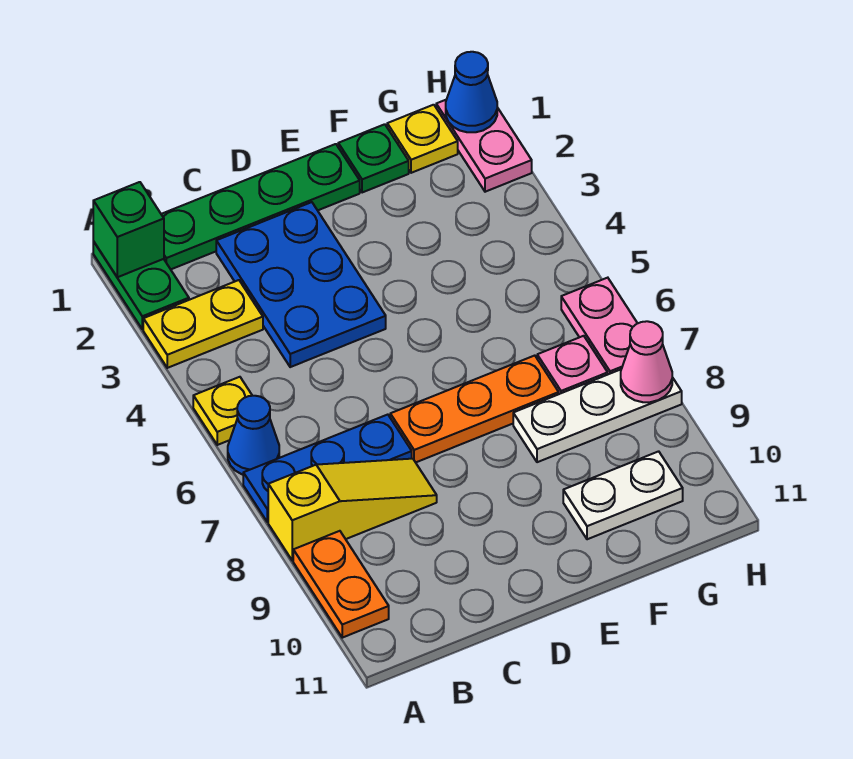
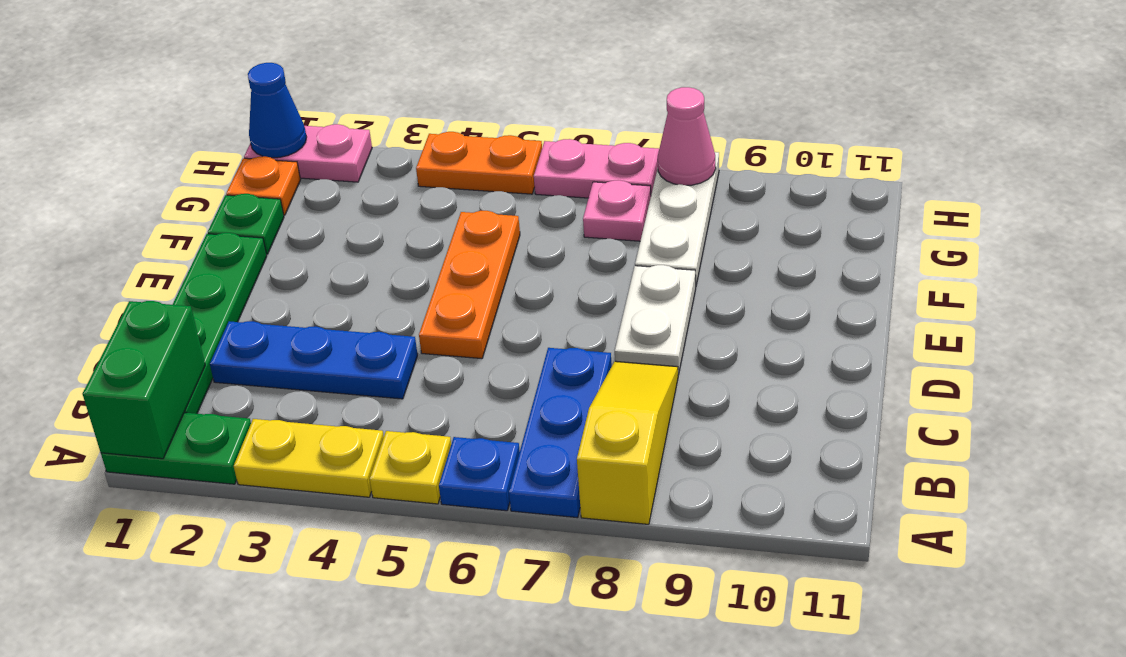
green brick A1 level 2 -> green brick A1:B1 level 2
yellow plate A3:B3 level 1 -> yellow plate A3:A4 level 1
blue cone A6 level 1 -> blue plate A6 level 1
orange plate A9:A10 level 1 -> orange plate H4:H5 level 1
blue plate C2:D4 level 1 -> blue plate C2:C4 level 1
orange plate D7:F7 level 1 -> orange plate D5:F5 level 1
white plate F10:G10 level 1 -> white plate D8:E8 level 1
yellow plate G1 level 1 -> orange plate G1 level 1

